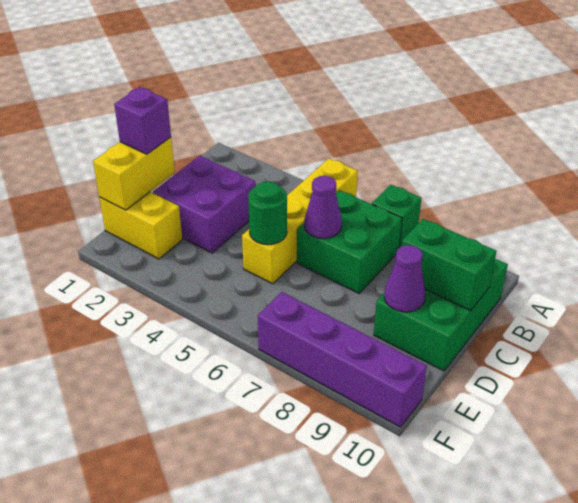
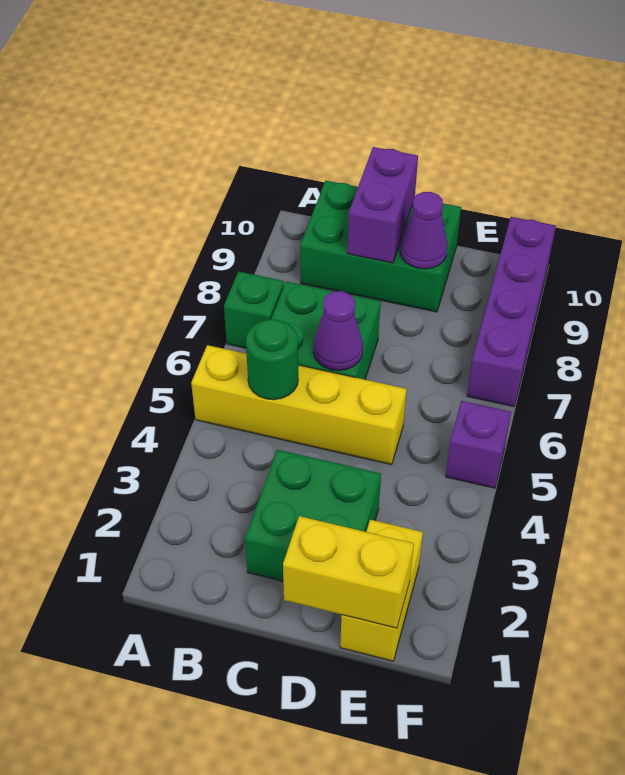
purple brick C2:D3 level 1 -> green brick C2:D3 level 1
green brick C9:C10 level 2 -> purple brick C9:C10 level 2
purple brick D1 level 3 -> purple brick F5 level 1
green round brick D5 level 2 -> green round brick B5 level 2

